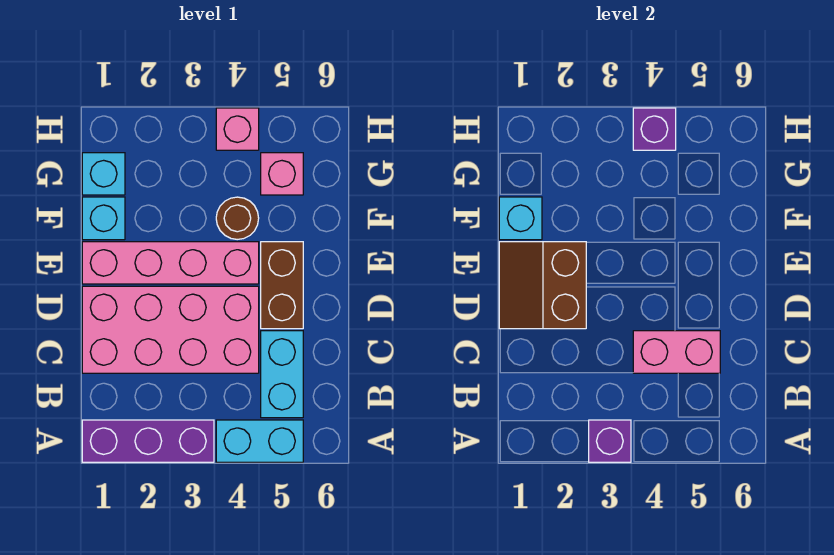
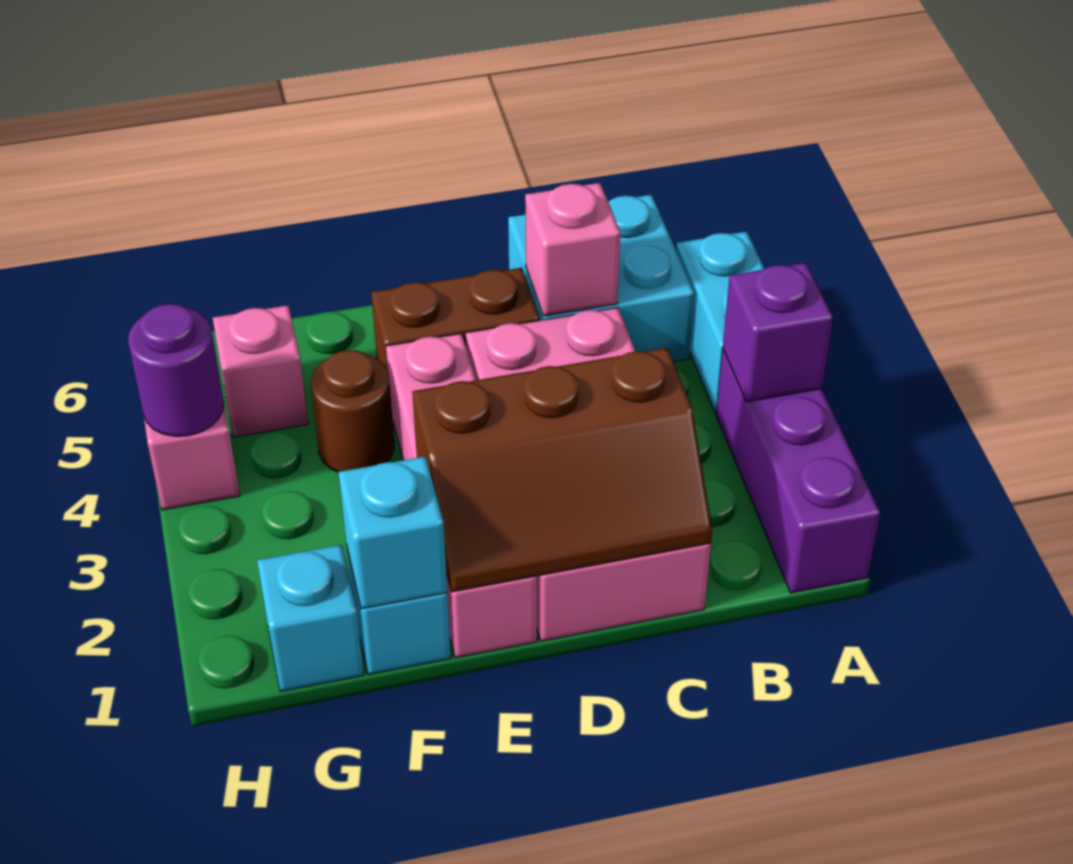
cyan brick B5:C5 level 1 -> cyan brick B5:C6 level 1
pink brick C4:C5 level 2 -> pink brick C5 level 2
brown slope D1:E2 level 2 top 2 -> brown slope C1:E2 level 2 top 2
purple brick H4 level 2 -> purple round brick H4 level 2

